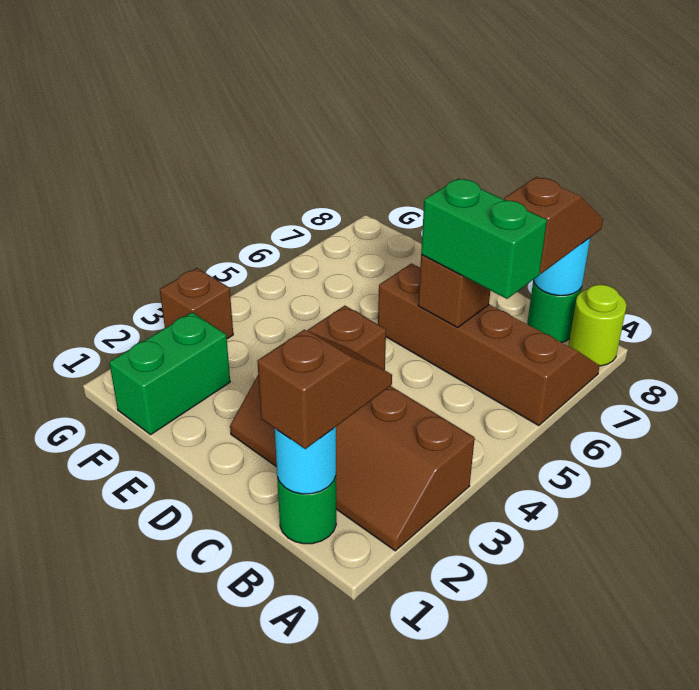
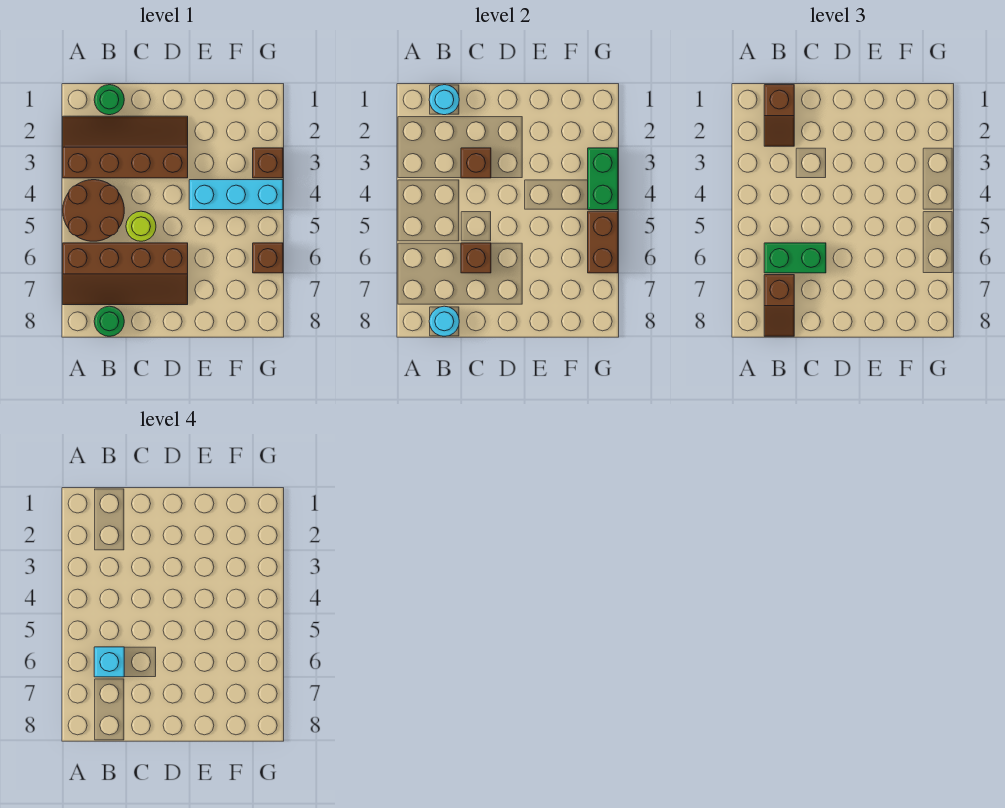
none -> brown round brick A4:B5 level 1
lime round brick A8 level 1 -> lime round brick C5 level 1
none -> cyan brick B6 level 4
none -> cyan brick E4:G4 level 1
green brick F1:F2 level 1 -> green brick G3:G4 level 2
none -> brown brick G5:G6 level 2
none -> brown brick G6 level 1

